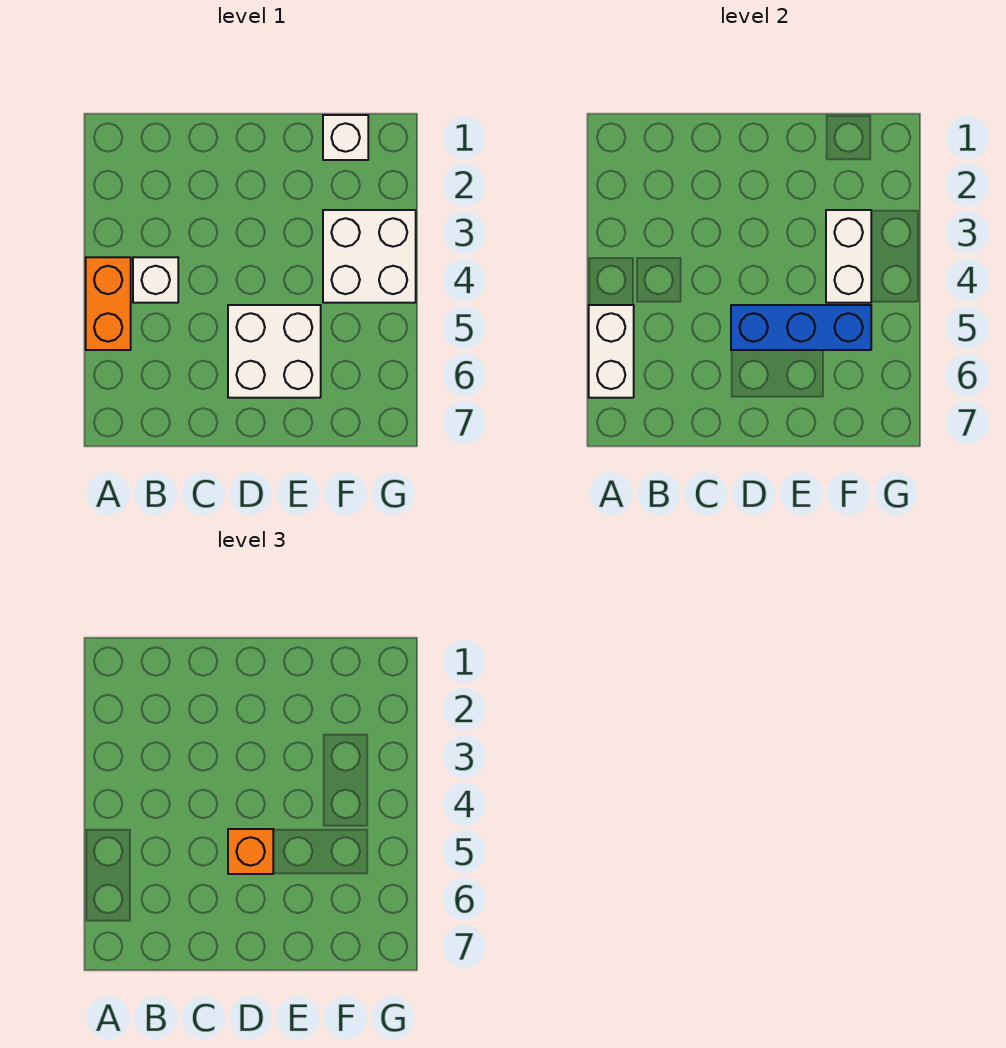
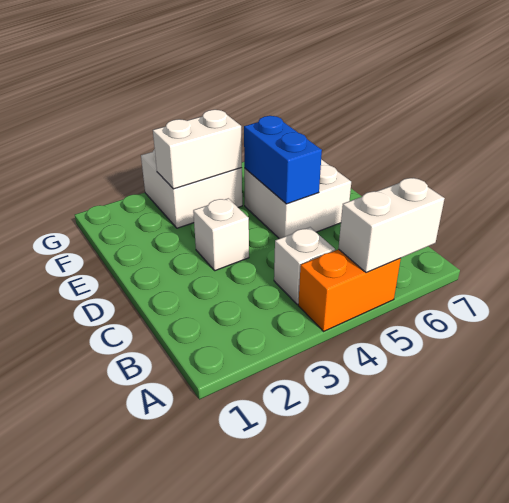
blue brick D5:F5 level 2 -> blue brick D5:E5 level 2
orange brick D5 level 3 -> none
white brick F1 level 1 -> white brick D3 level 1

